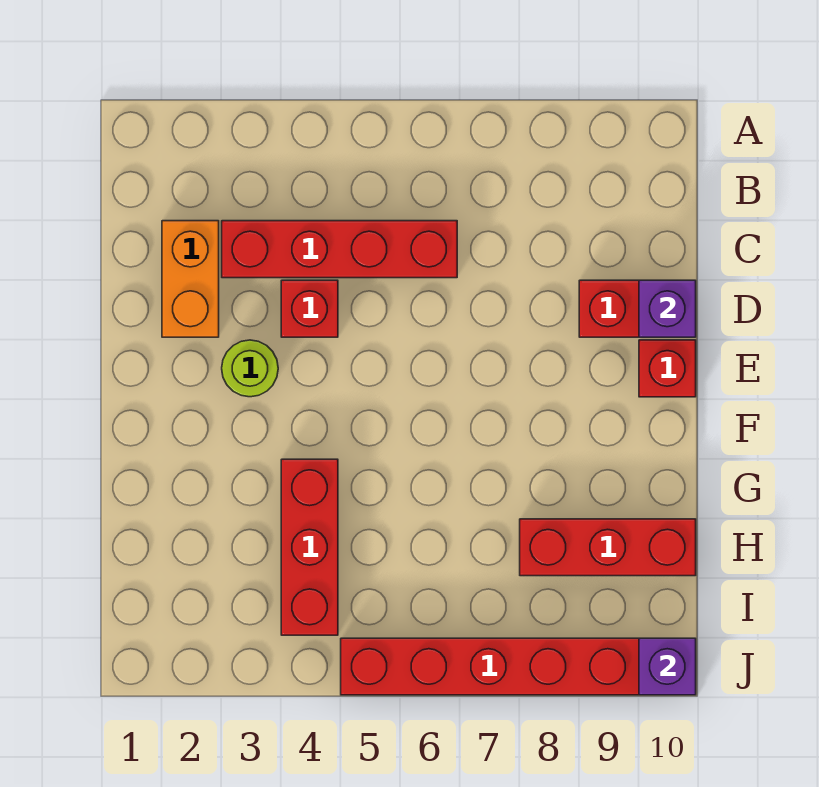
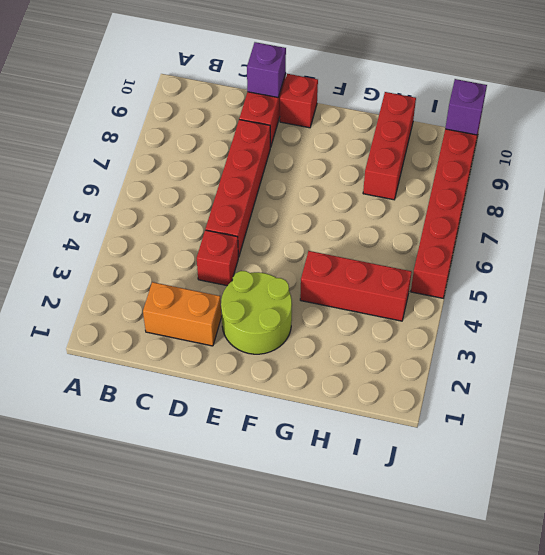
red brick C3:C6 level 1 -> red brick D5:D8 level 1
lime round brick E3 level 1 -> lime round brick E2:F3 level 1

